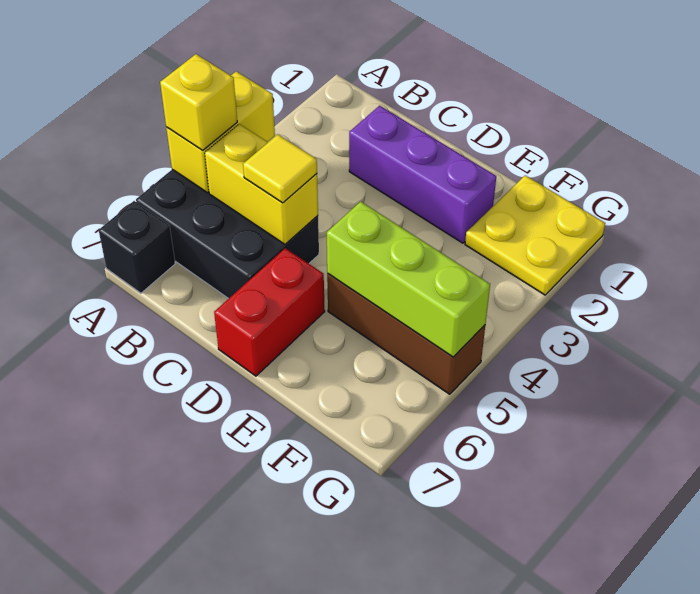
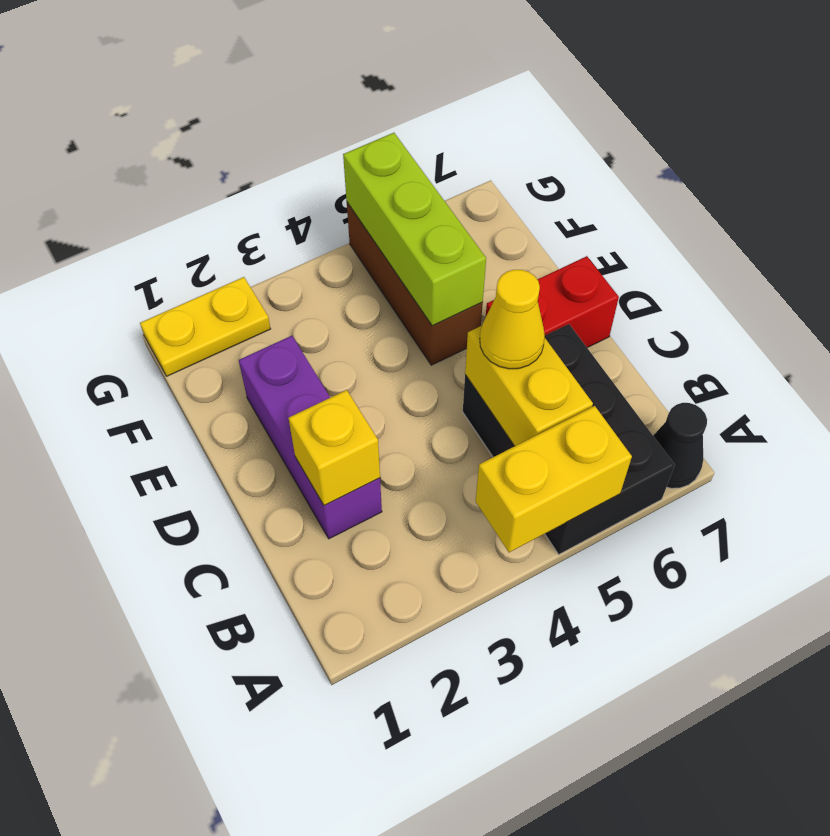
yellow brick A5 level 3 -> yellow brick C2 level 2
black brick A7 level 1 -> black cone A7 level 1
yellow tile C5 level 3 -> yellow cone C5 level 3
yellow plate F1:G2 level 1 -> yellow plate G1:G2 level 1

